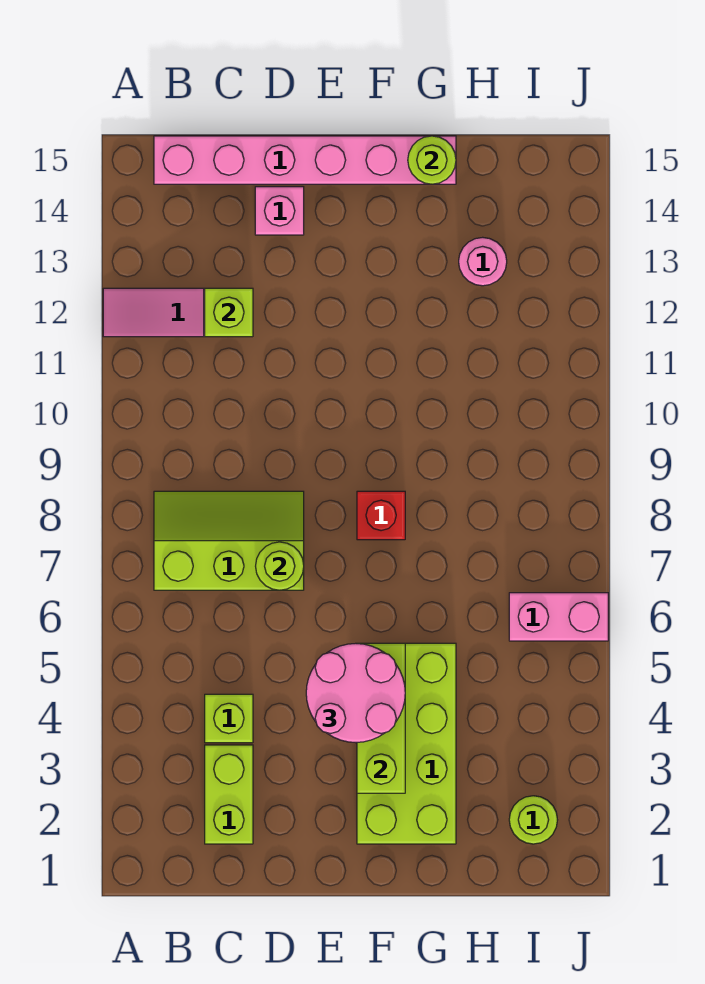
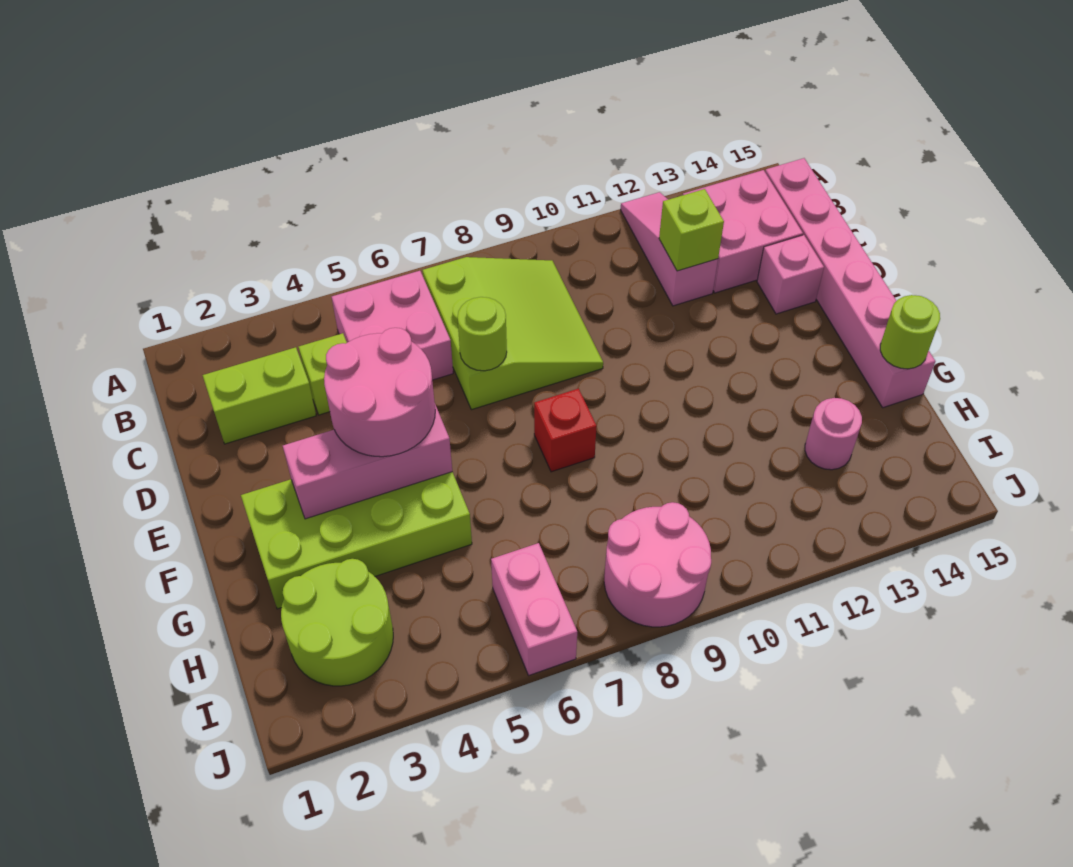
none -> pink brick B5:C6 level 1
lime slope B7:D8 level 1 top 7 -> lime slope B7:D9 level 1 top 7
none -> pink brick B13:C14 level 1
lime brick F3:F5 level 2 -> pink brick F3:F5 level 2
lime round brick I2 level 1 -> lime round brick H2:I3 level 1
none -> pink round brick I8:J9 level 1

